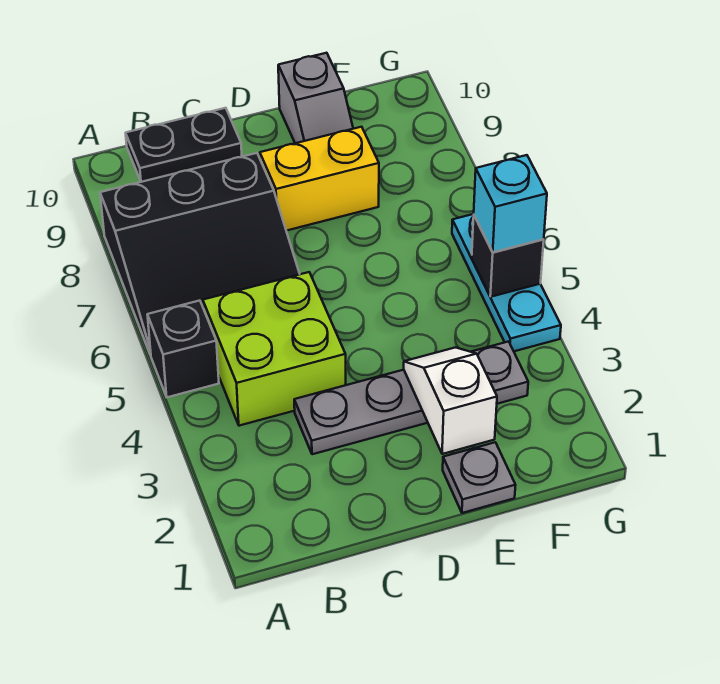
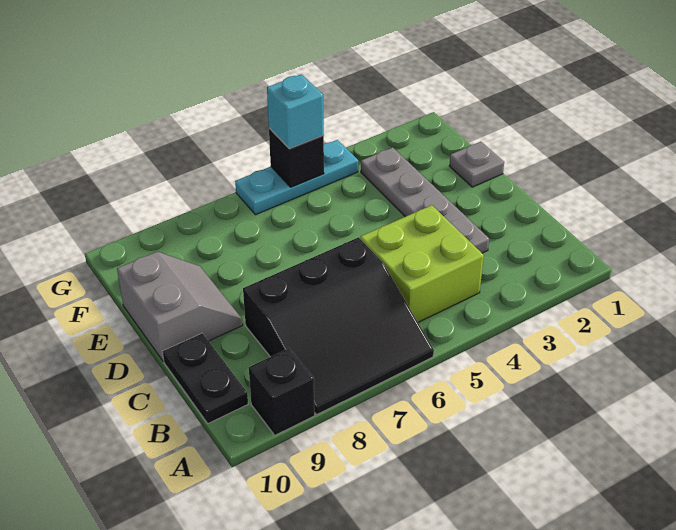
black brick A5 level 1 -> black brick A9 level 1
black slope A6:C8 level 1 top 8 -> black slope A6:C8 level 1 top C
yellow brick D8:E8 level 1 -> none
white slope E2:E3 level 2 top 2 -> none
grey slope E9:E10 level 1 top 10 -> grey slope D9:E10 level 1 top 10

